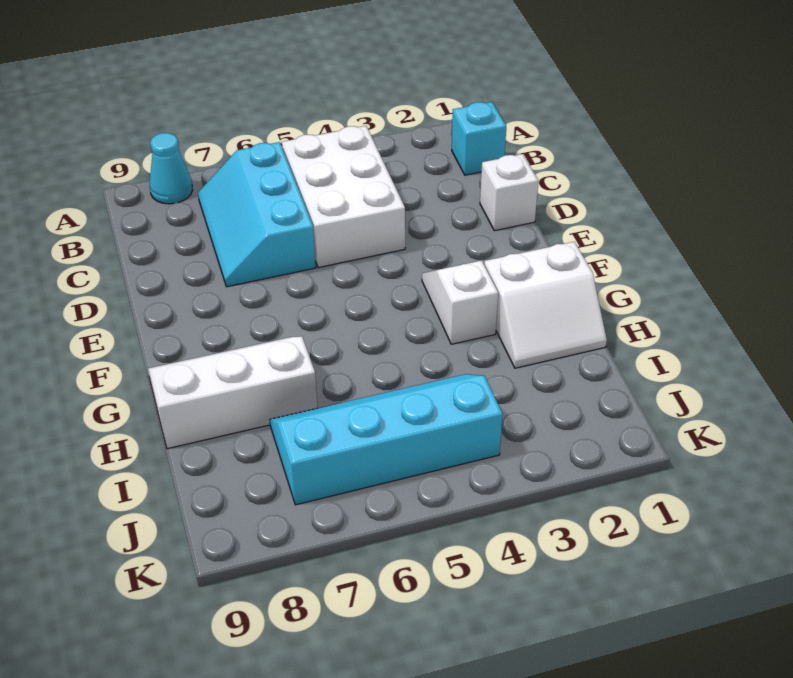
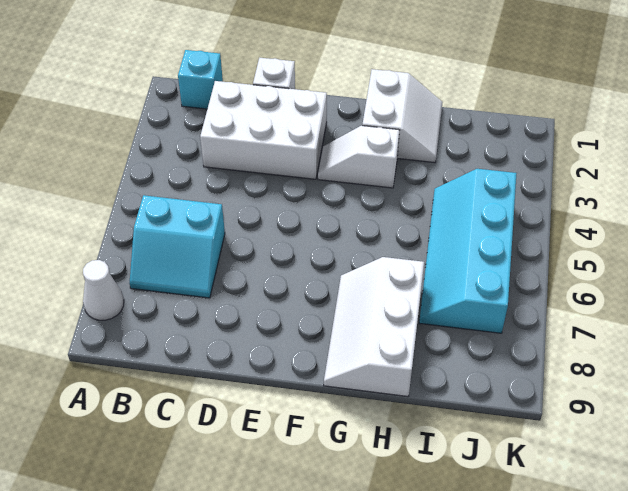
cyan cone A8 level 1 -> white cone A8 level 1
white brick B4:D5 level 1 -> white brick C2:E3 level 1
cyan slope B6:D7 level 1 top 6 -> cyan slope B6:C7 level 1 top 6

